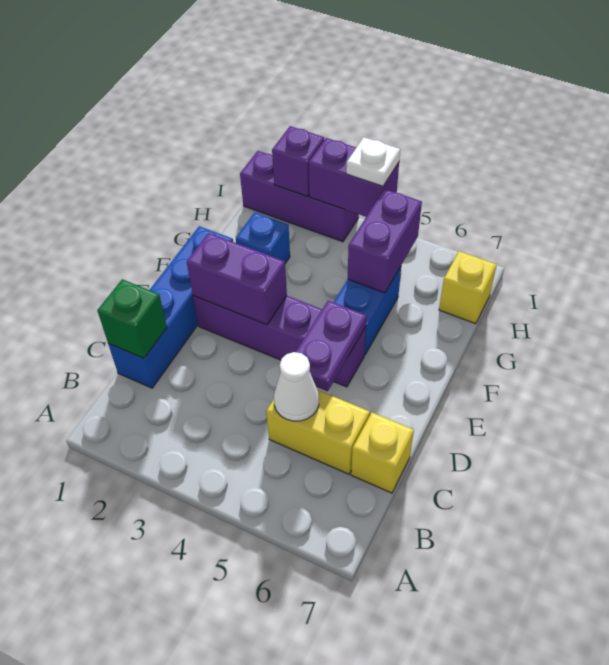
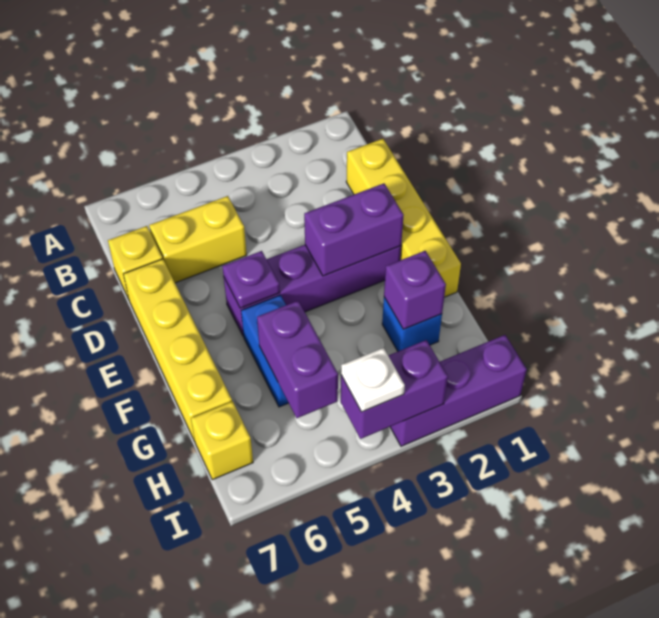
blue brick C1:F1 level 1 -> yellow brick C1:F1 level 1
green brick C1 level 2 -> none
white cone C5 level 2 -> none
purple plate D5:E5 level 2 -> purple plate E5 level 2
none -> yellow brick D7:G7 level 1
purple brick I2 level 2 -> purple brick G2 level 2

